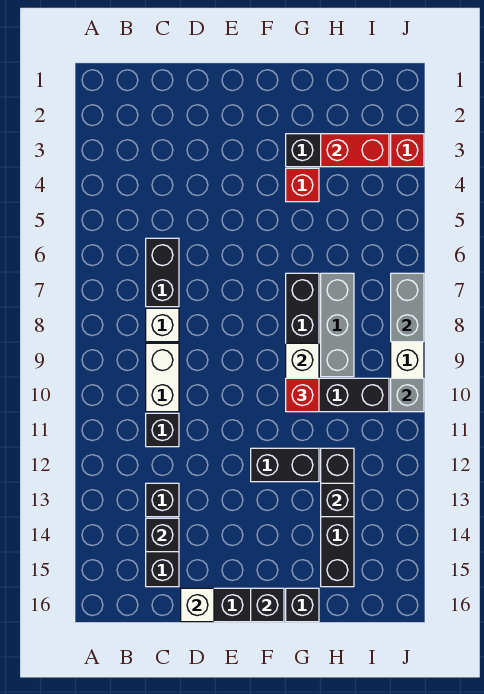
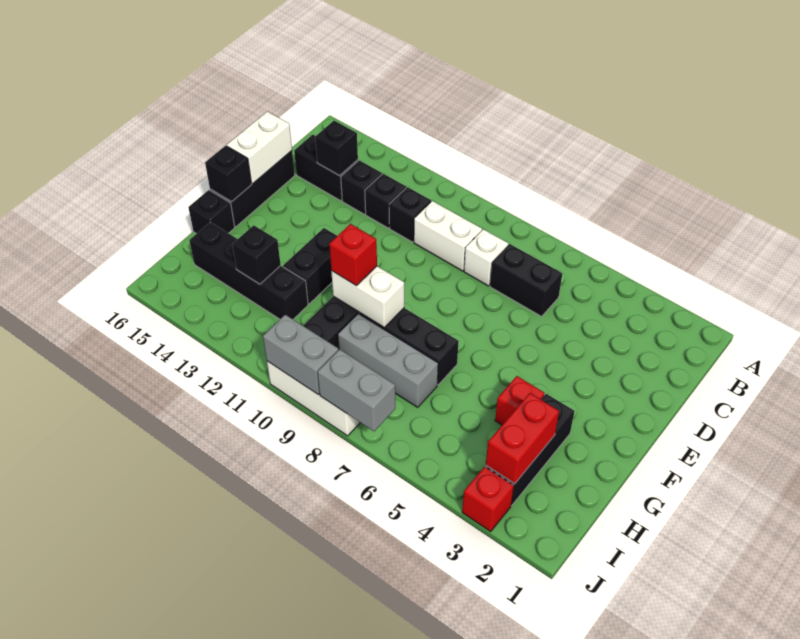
none -> black brick C12 level 1
white brick D16 level 2 -> white brick D16:E16 level 2
grey brick J10 level 2 -> grey brick J9:J10 level 2

